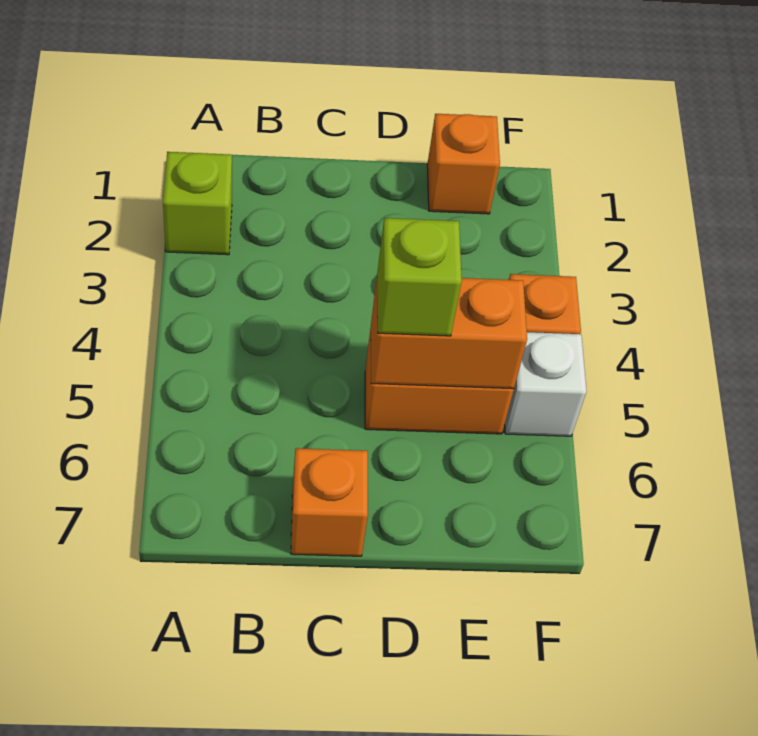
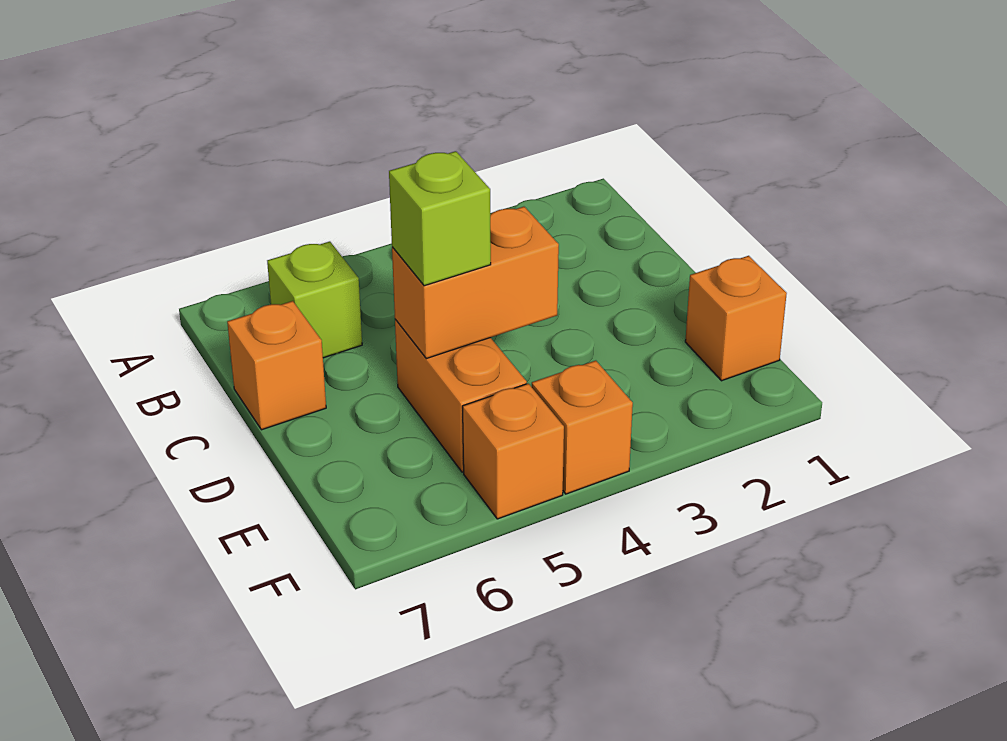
lime brick A2 level 1 -> lime brick B6 level 1
orange brick D5:E5 level 2 -> orange brick D4:D5 level 2
white brick F5 level 1 -> orange brick F5 level 1

